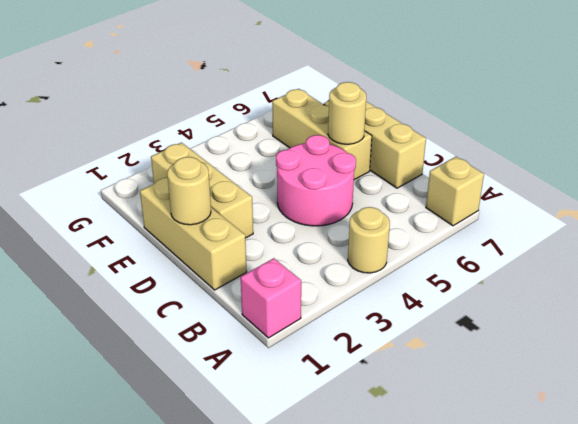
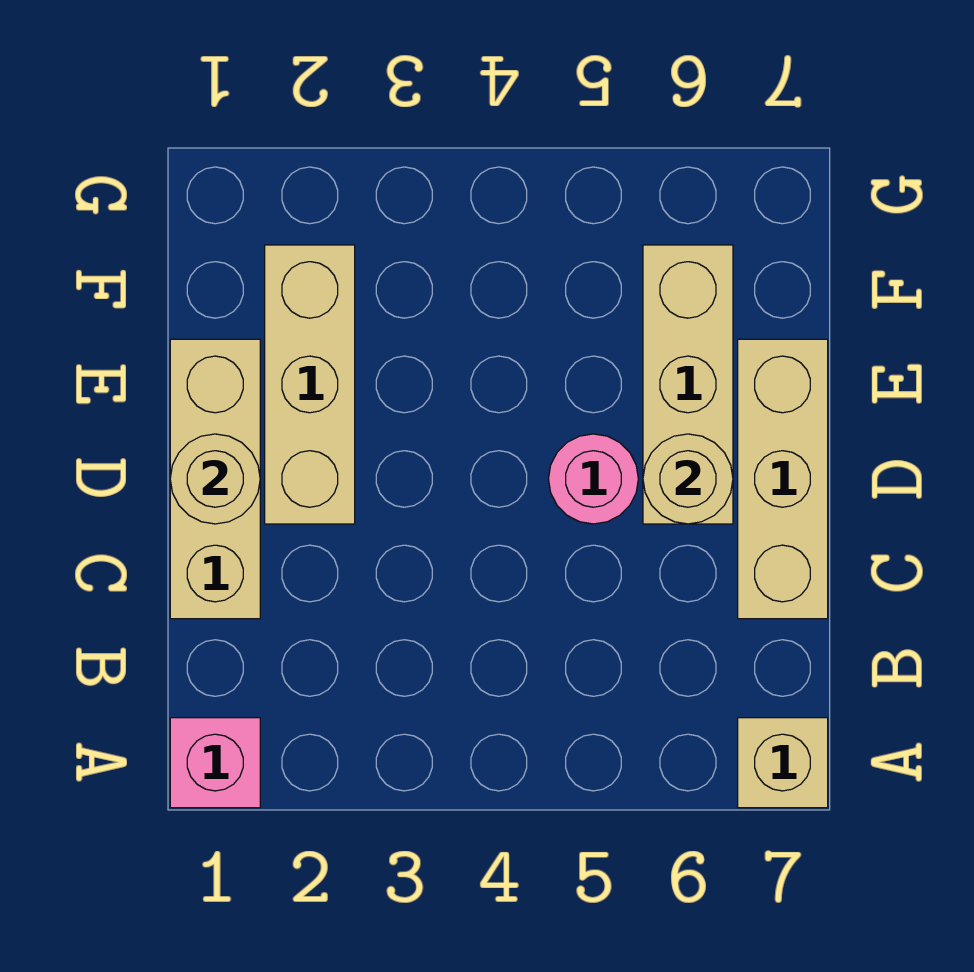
tan round brick A4 level 1 -> none
pink round brick C4:D5 level 1 -> pink round brick D5 level 1

